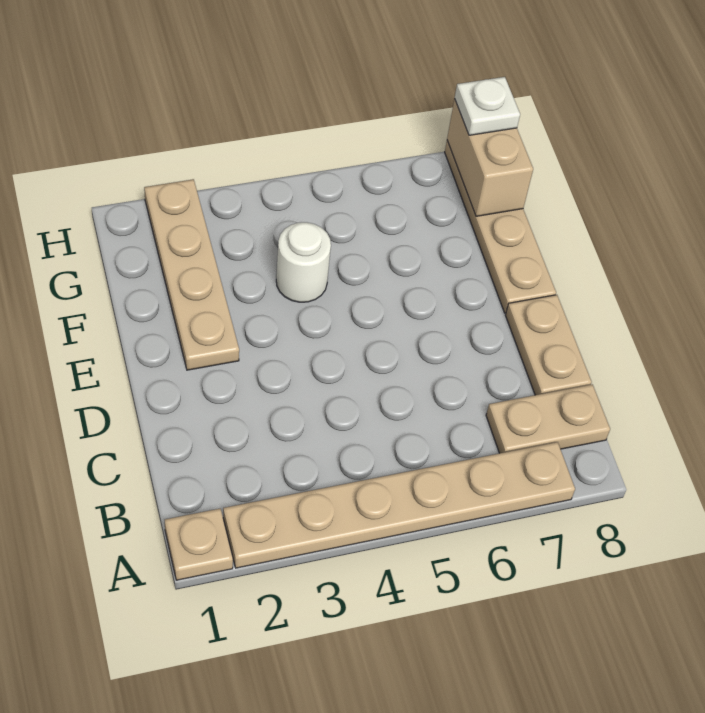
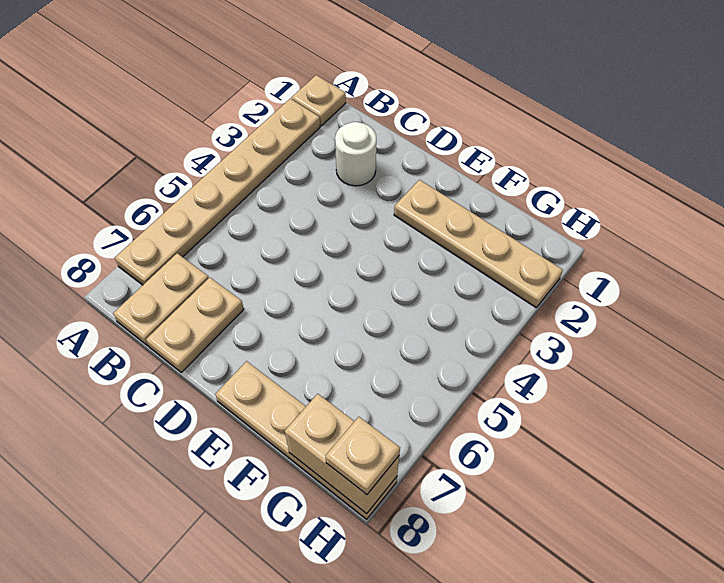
tan plate C8:D8 level 1 -> tan plate C7:C8 level 1
white round brick F4 level 1 -> white round brick C2 level 1
white plate H8 level 3 -> tan plate H8 level 3

